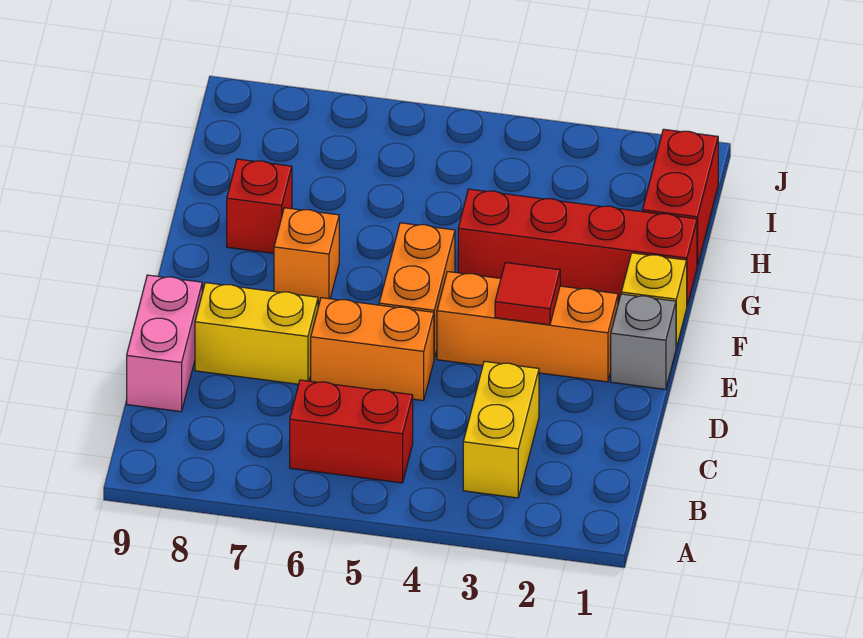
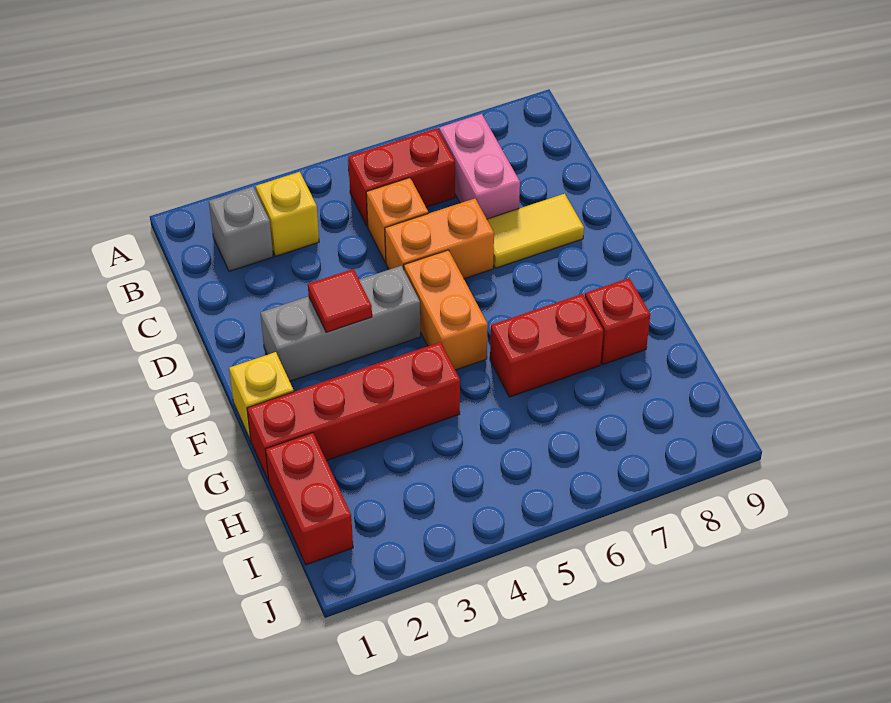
yellow brick B3:C3 level 1 -> yellow brick B3 level 1
pink brick C9:D9 level 1 -> pink brick B7:C7 level 1
yellow brick D7:D8 level 1 -> yellow tile D7:D8 level 1
grey brick E1 level 1 -> grey brick B2 level 1
orange brick E2:E4 level 1 -> grey brick E2:E4 level 1
orange brick F7 level 1 -> orange brick C5 level 1
none -> red brick G6:G7 level 1

